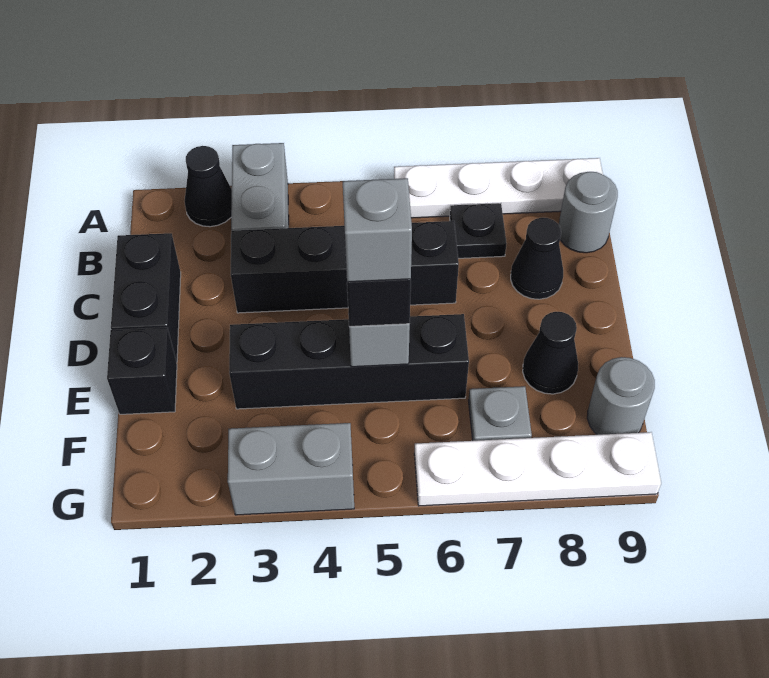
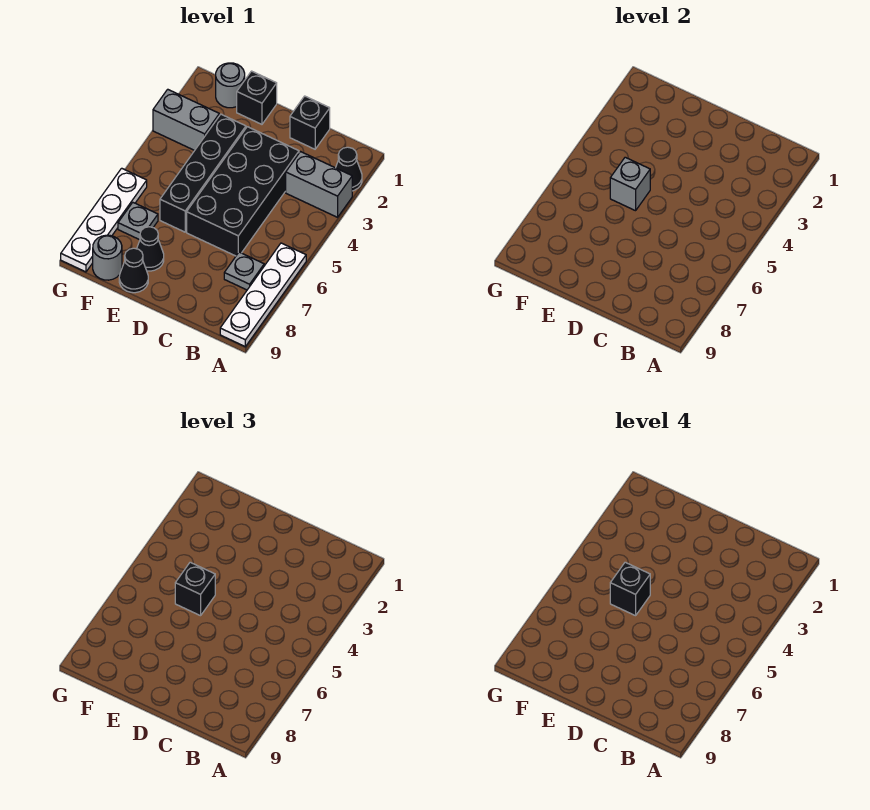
black plate B7 level 1 -> grey plate B7 level 1
grey round brick B9 level 1 -> grey round brick F1 level 1
black brick C1:D1 level 1 -> black brick C1 level 1
black brick C3:C6 level 1 -> black brick C3:D6 level 1
black cone C8 level 1 -> black cone E9 level 1
grey brick E5 level 4 -> black brick E5 level 4
grey brick G3:G4 level 1 -> grey brick F3:G3 level 1

